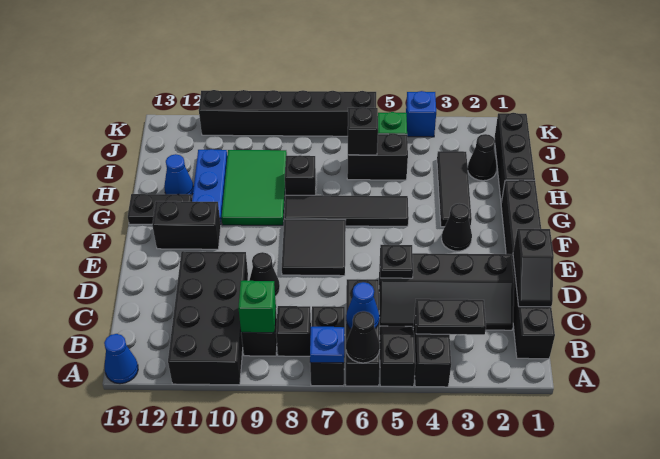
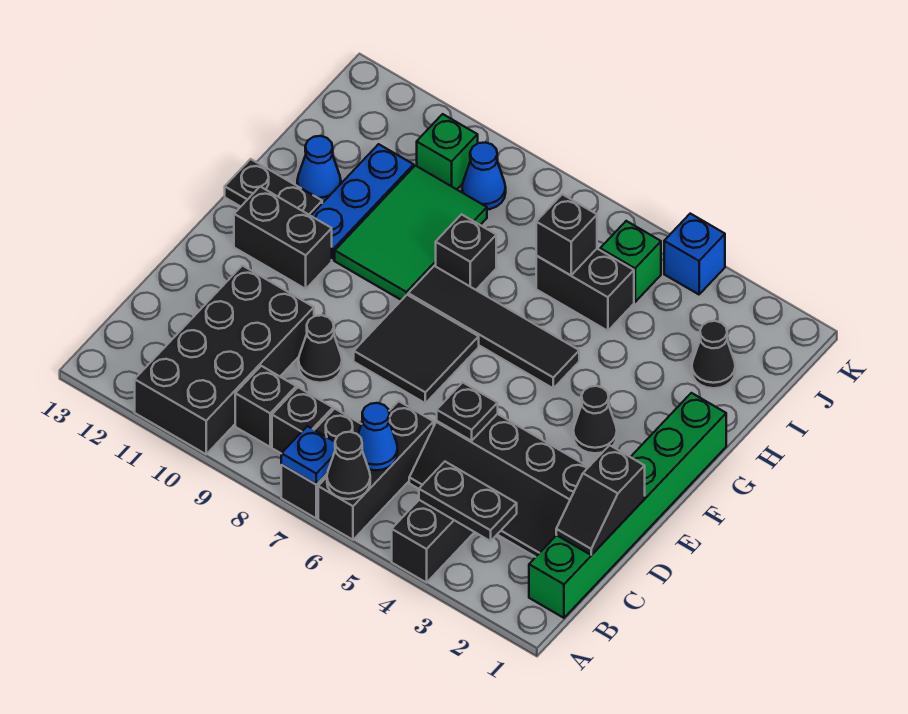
black slope A5:B5 level 1 top A -> none
blue cone A13 level 1 -> blue cone J9 level 1
black brick B1:G1 level 1 -> green brick B1:G1 level 1
green brick B9 level 2 -> green brick J10 level 1
black tile G3:I3 level 1 -> none
black brick H1:J1 level 1 -> none
black brick K6:K11 level 1 -> none

